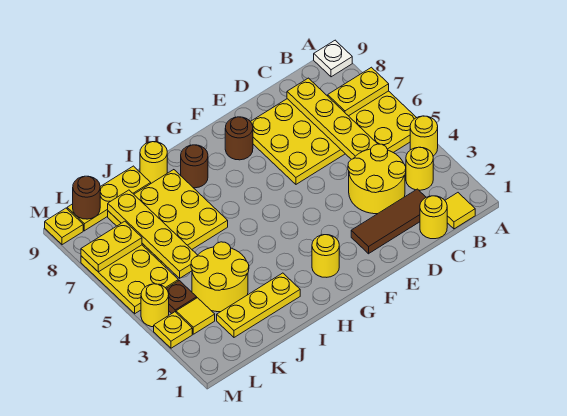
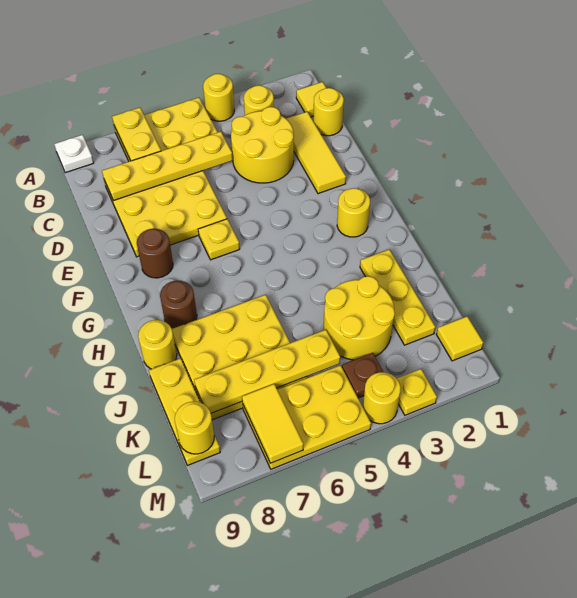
brown tile C2:E2 level 1 -> yellow tile C2:E2 level 1
yellow tile L3 level 1 -> yellow tile L1 level 1
yellow plate L7:M7 level 2 -> yellow tile L7:M7 level 2
brown round brick L9 level 2 -> yellow round brick L9 level 2
yellow plate M9 level 1 -> yellow plate F6 level 1

